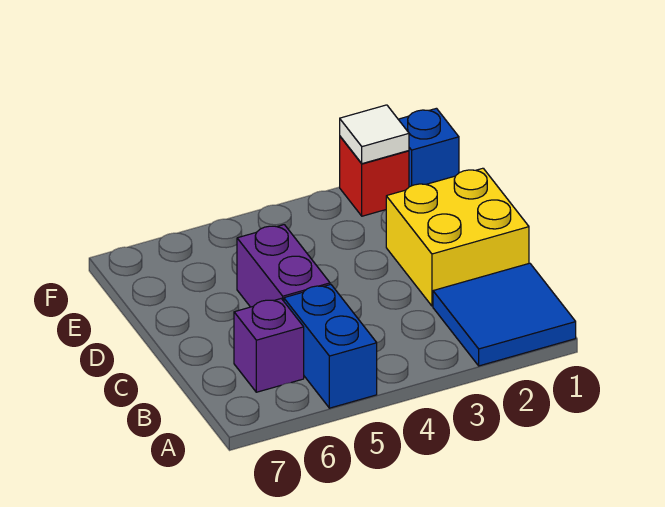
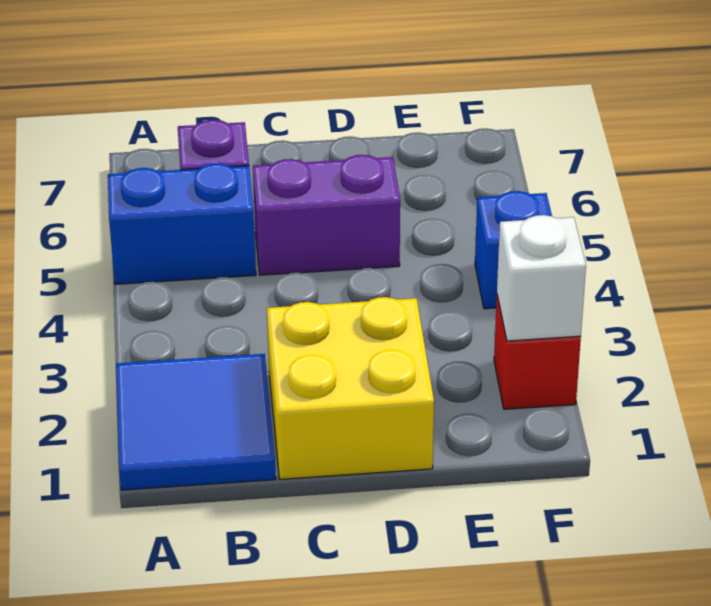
blue brick F1 level 1 -> blue brick F4 level 1
white tile F2 level 2 -> white brick F2 level 2

